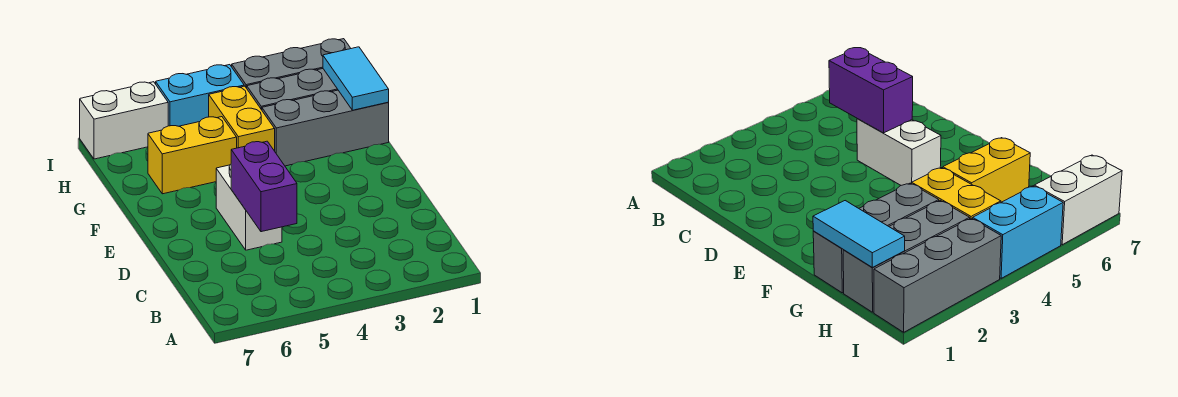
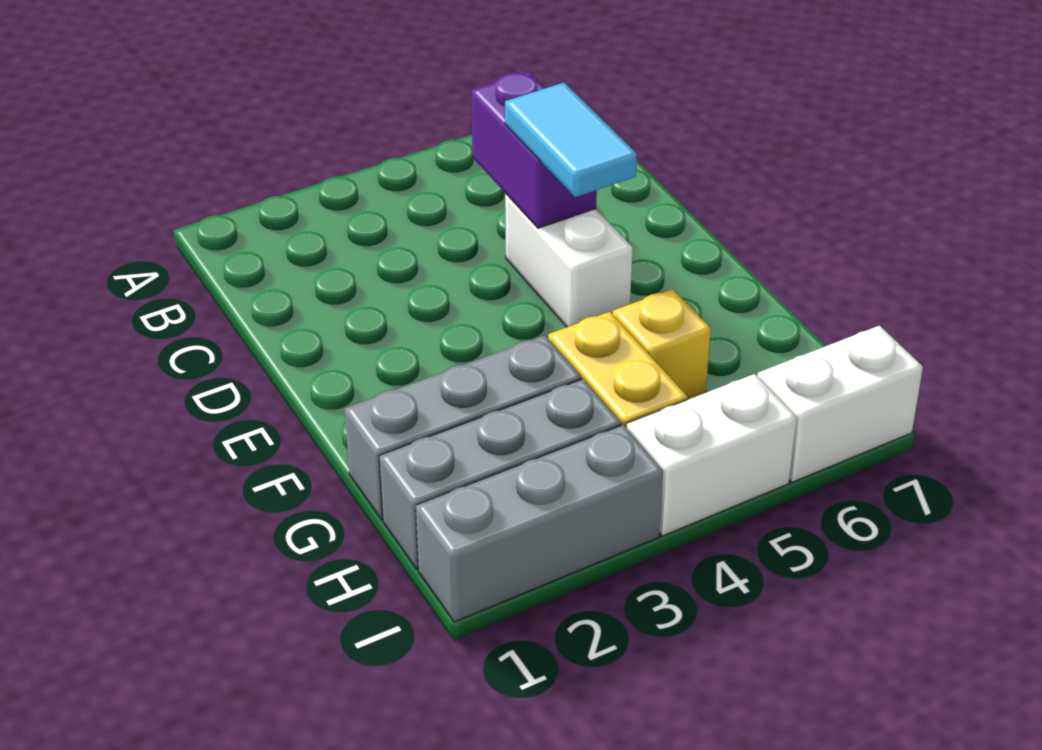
cyan tile G1:H1 level 2 -> cyan tile D5:E5 level 3
yellow brick G5:G6 level 1 -> yellow brick G5 level 1
cyan brick I4:I5 level 1 -> white brick I4:I5 level 1

